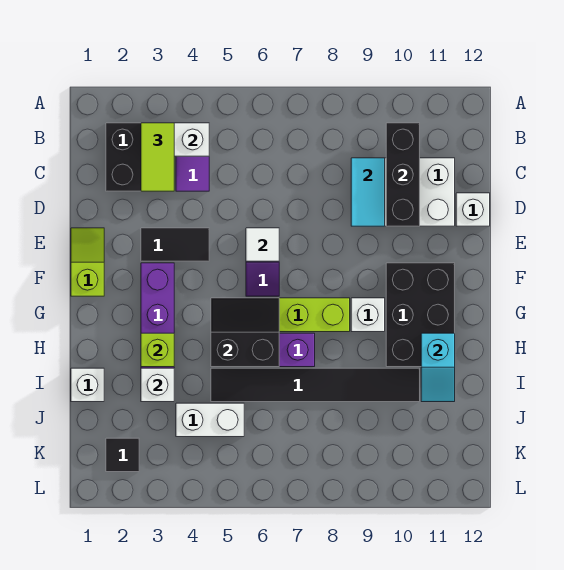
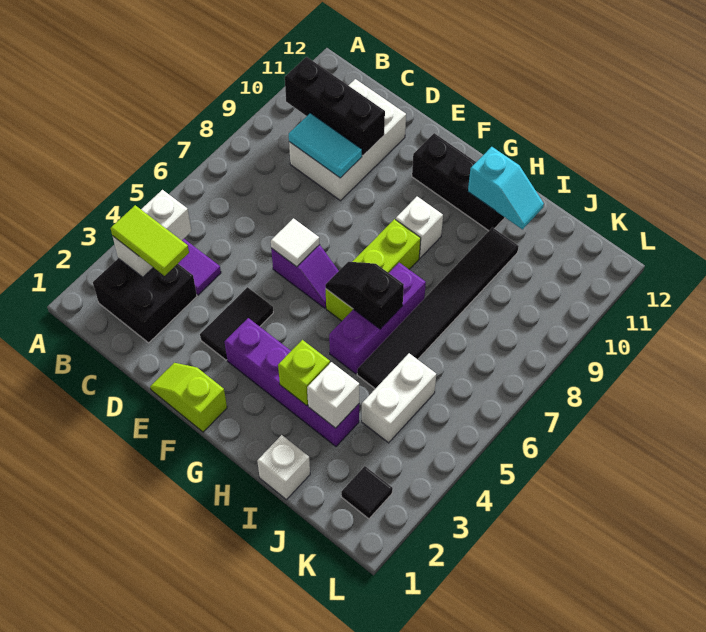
white brick D12 level 1 -> none
black brick F10:H11 level 1 -> black brick F11:H11 level 1
black slope G5:H6 level 2 top H -> black slope G6:H6 level 2 top H

